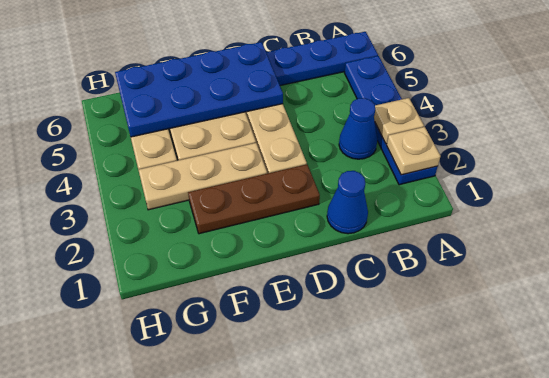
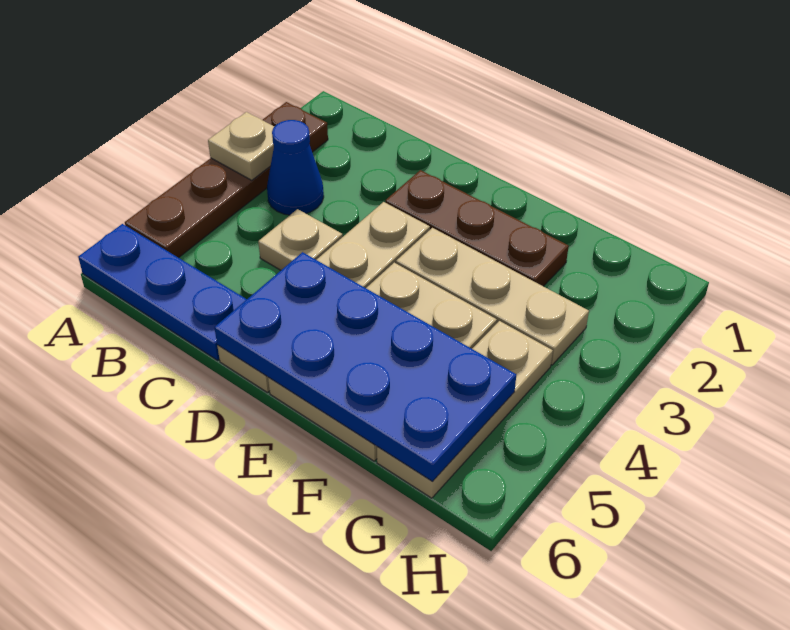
blue plate A2:A5 level 1 -> brown plate A2:A5 level 1
tan plate A2 level 2 -> tan plate C4 level 1
blue cone C1 level 1 -> none

